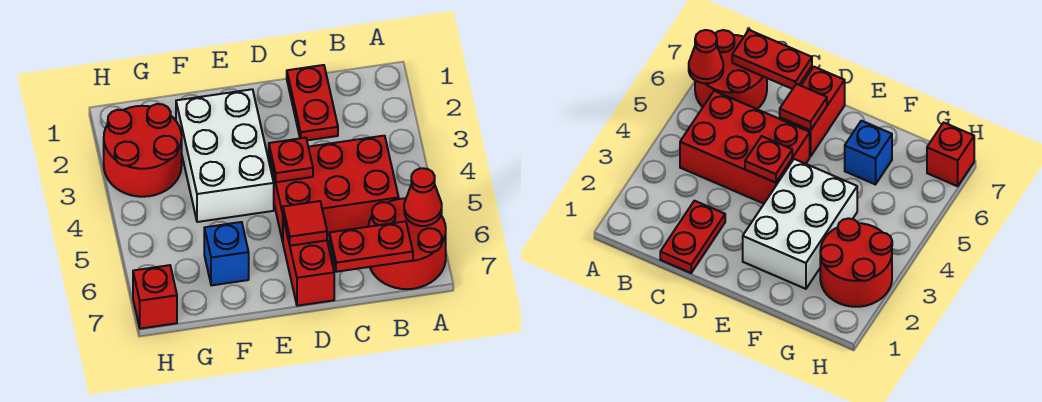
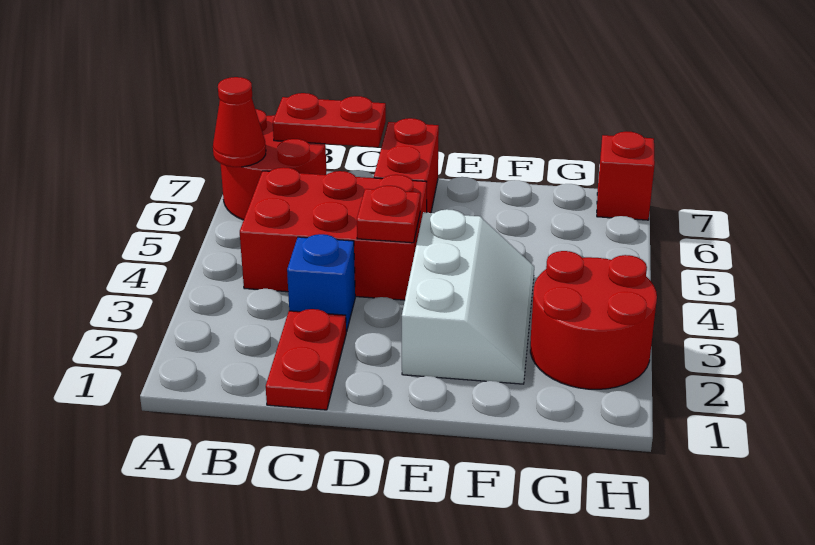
red tile D6 level 2 -> none
white brick E2:F4 level 1 -> white slope E2:F4 level 1 top E
blue brick F6 level 1 -> blue brick C3 level 1

